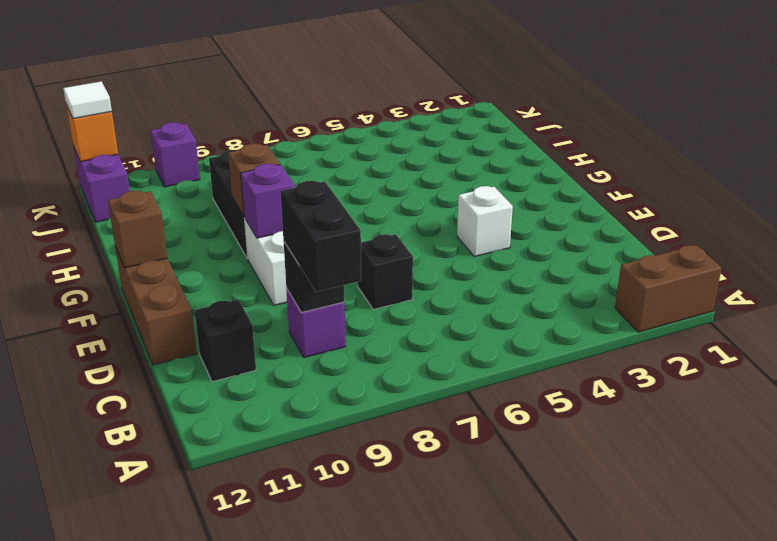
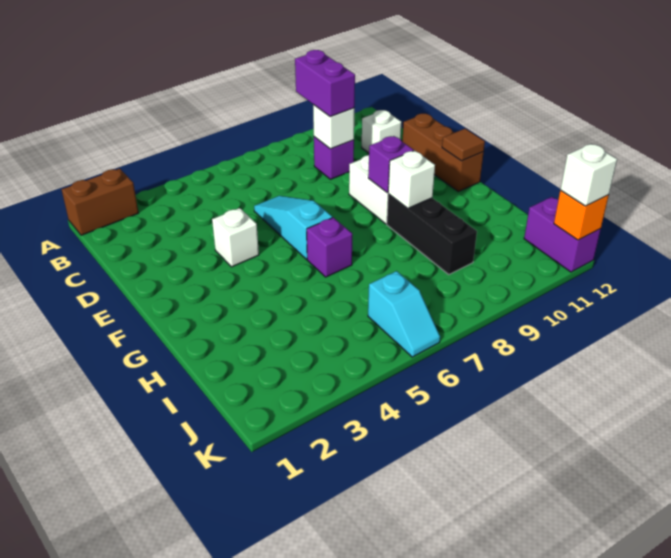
black brick B9:C9 level 3 -> purple brick B9:C9 level 3
black brick C9 level 2 -> white brick C9 level 2
black brick C11 level 1 -> white brick C11 level 1
none -> cyan slope D6:F6 level 1 top F
black brick D7 level 1 -> none
brown brick F12 level 2 -> brown tile F12 level 2
brown brick G9 level 2 -> white brick G9 level 2
none -> cyan slope J6:K6 level 1 top J
purple brick K10 level 1 -> purple brick G6 level 1
white tile K12 level 3 -> white brick K12 level 3

